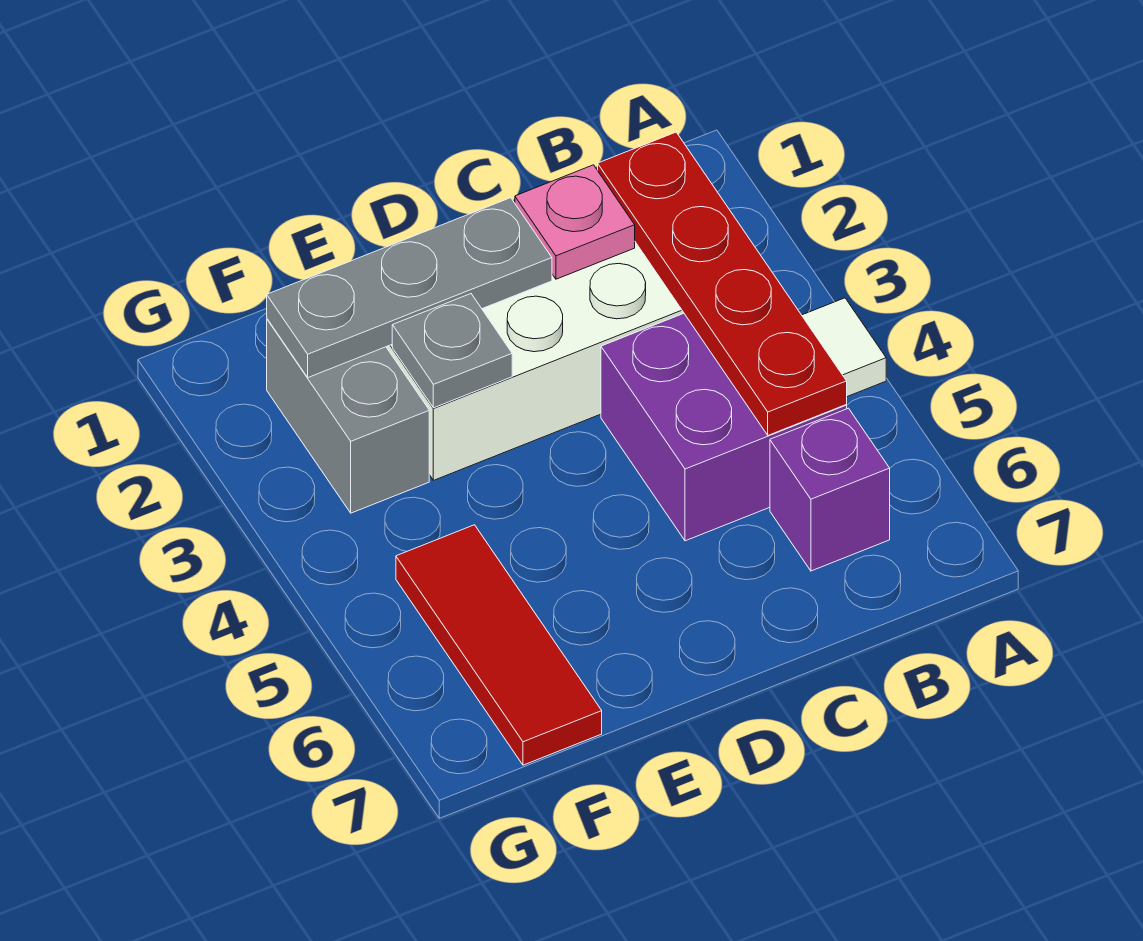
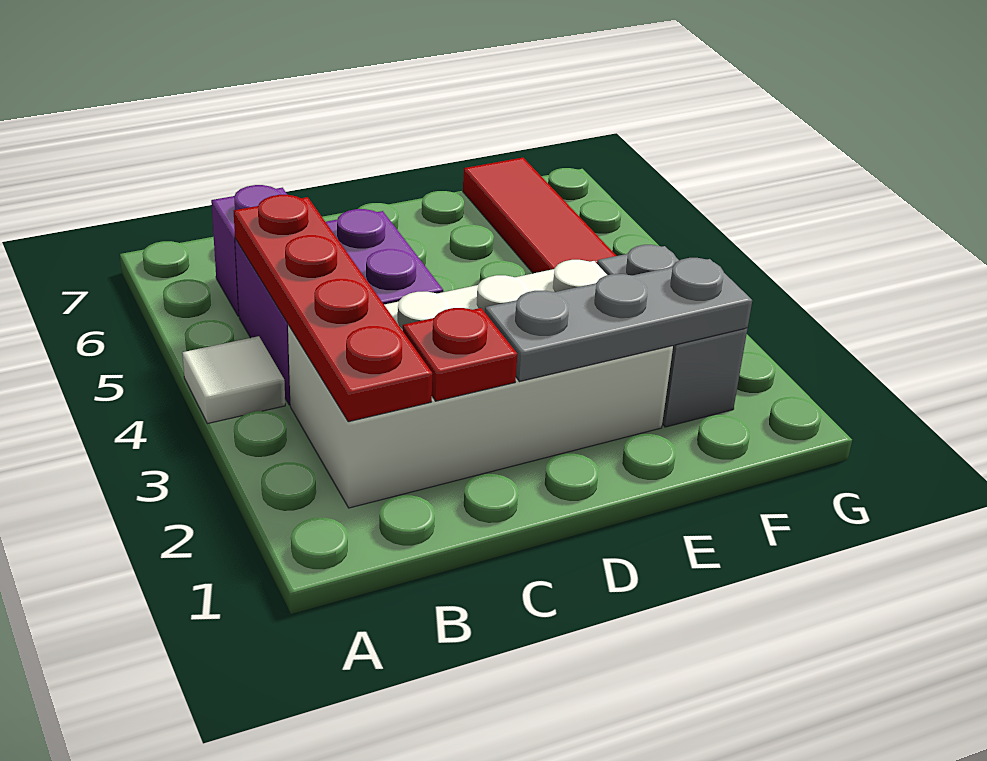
pink plate C2 level 2 -> red plate C2 level 2
grey plate E3 level 2 -> none

